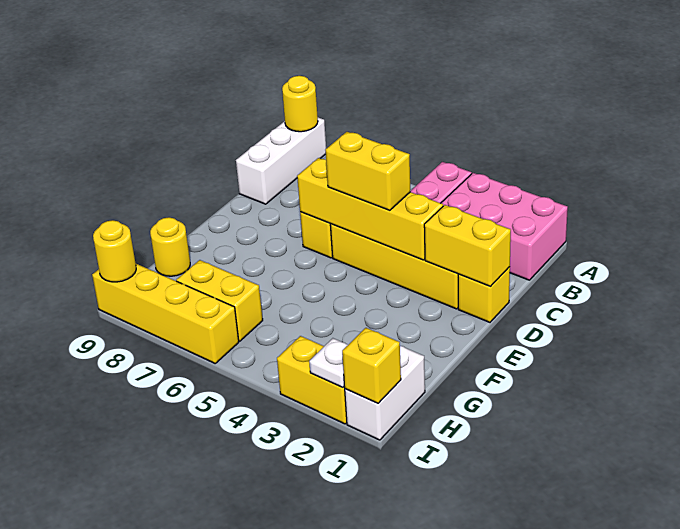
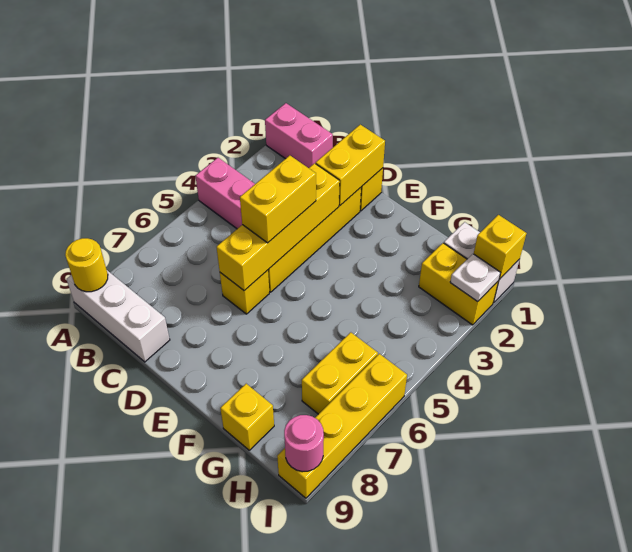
pink brick A1:B3 level 1 -> pink brick A1:B1 level 1
yellow round brick G9 level 1 -> yellow brick G9 level 1
yellow brick I2:I3 level 1 -> yellow brick H2:I2 level 1
yellow round brick I9 level 2 -> pink round brick I9 level 2

